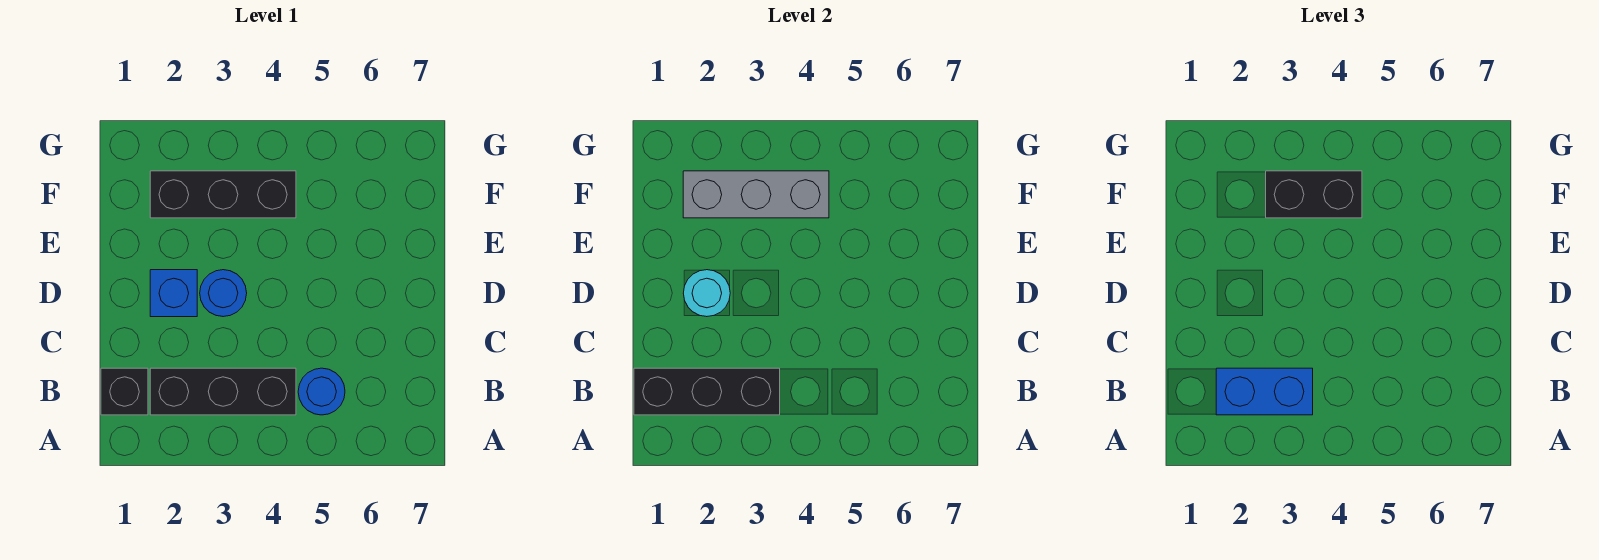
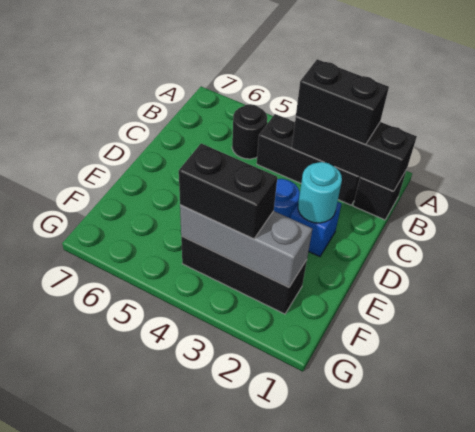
blue brick B2:B3 level 3 -> black brick B2:B3 level 3
blue round brick B5 level 1 -> black round brick B5 level 1

